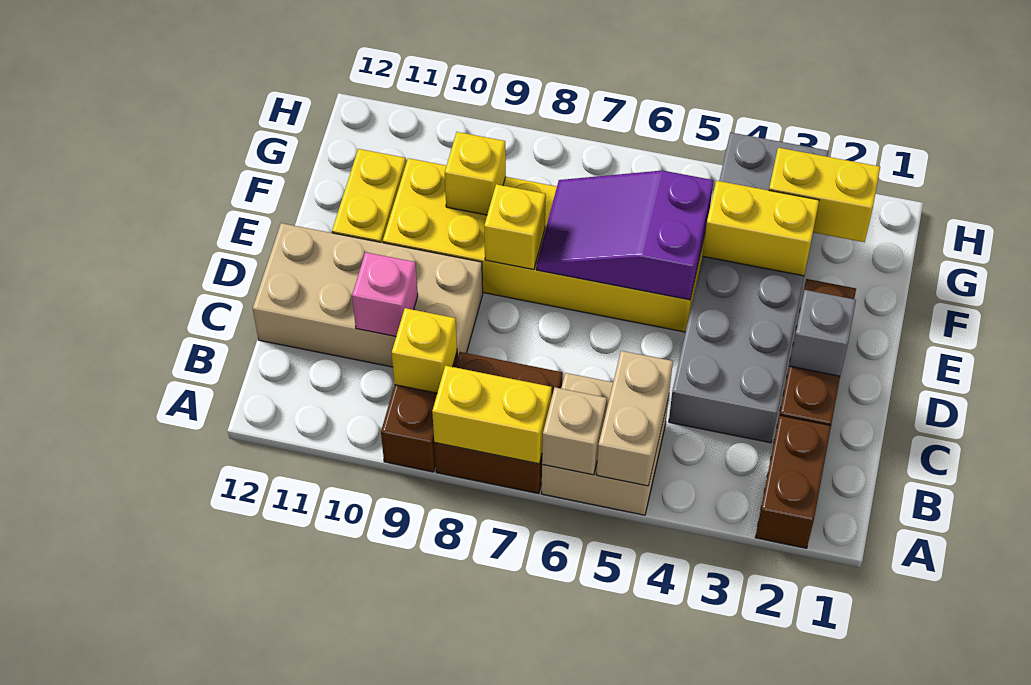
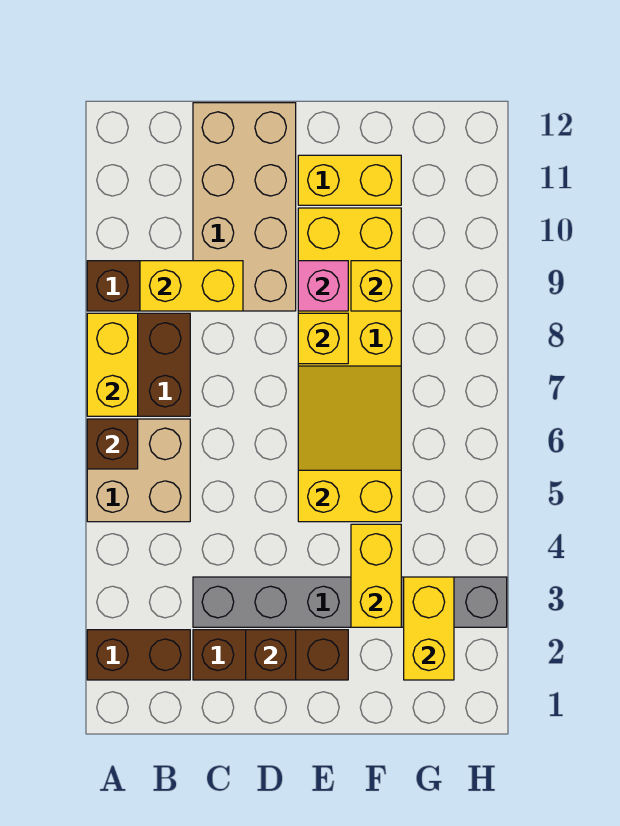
tan brick A5:B5 level 2 -> none
tan brick A6 level 2 -> brown brick A6 level 2
yellow brick B9 level 2 -> yellow brick B9:C9 level 2
grey brick C3:H4 level 1 -> grey brick C3:H3 level 1
pink brick C10 level 2 -> pink brick E9 level 2
grey brick D2 level 2 -> brown brick D2 level 2
purple slope E5:F7 level 2 top 5 -> yellow slope E5:F7 level 2 top 5

